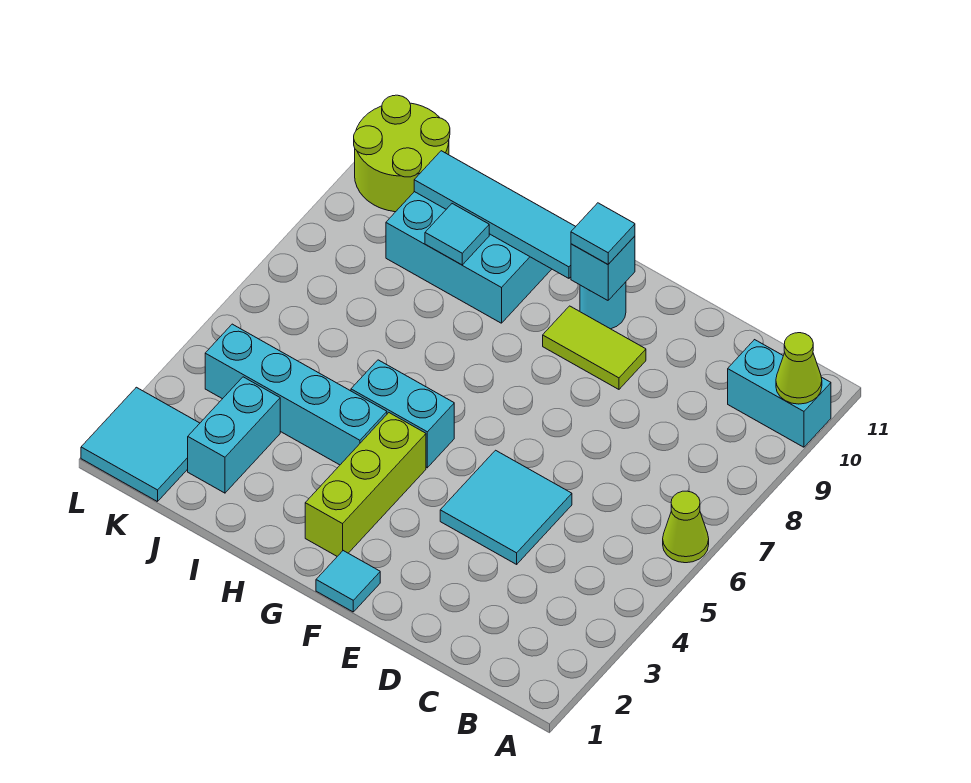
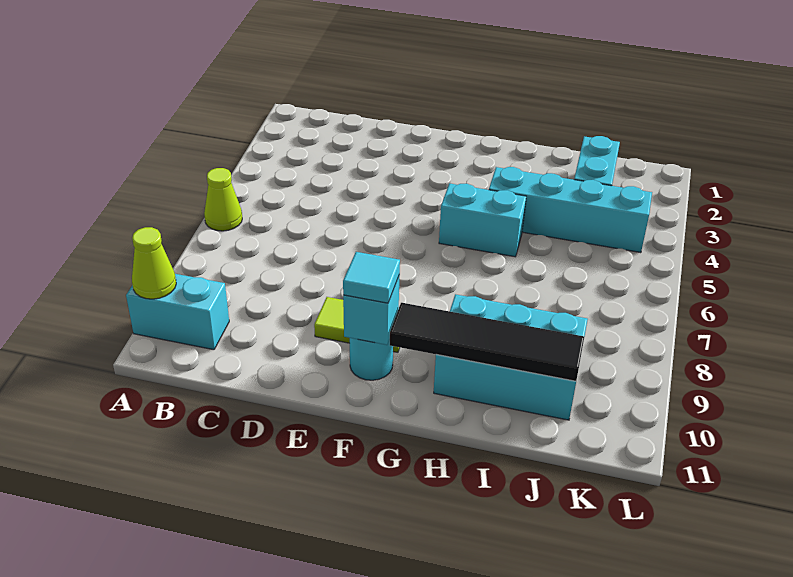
cyan tile D4:E5 level 1 -> none
cyan tile F1 level 1 -> none
lime brick G2:G4 level 1 -> none
cyan tile G10:J10 level 2 -> black tile G10:J10 level 2
cyan tile I9 level 2 -> none
cyan tile K1:L2 level 1 -> none
lime round brick K10:L11 level 1 -> none

